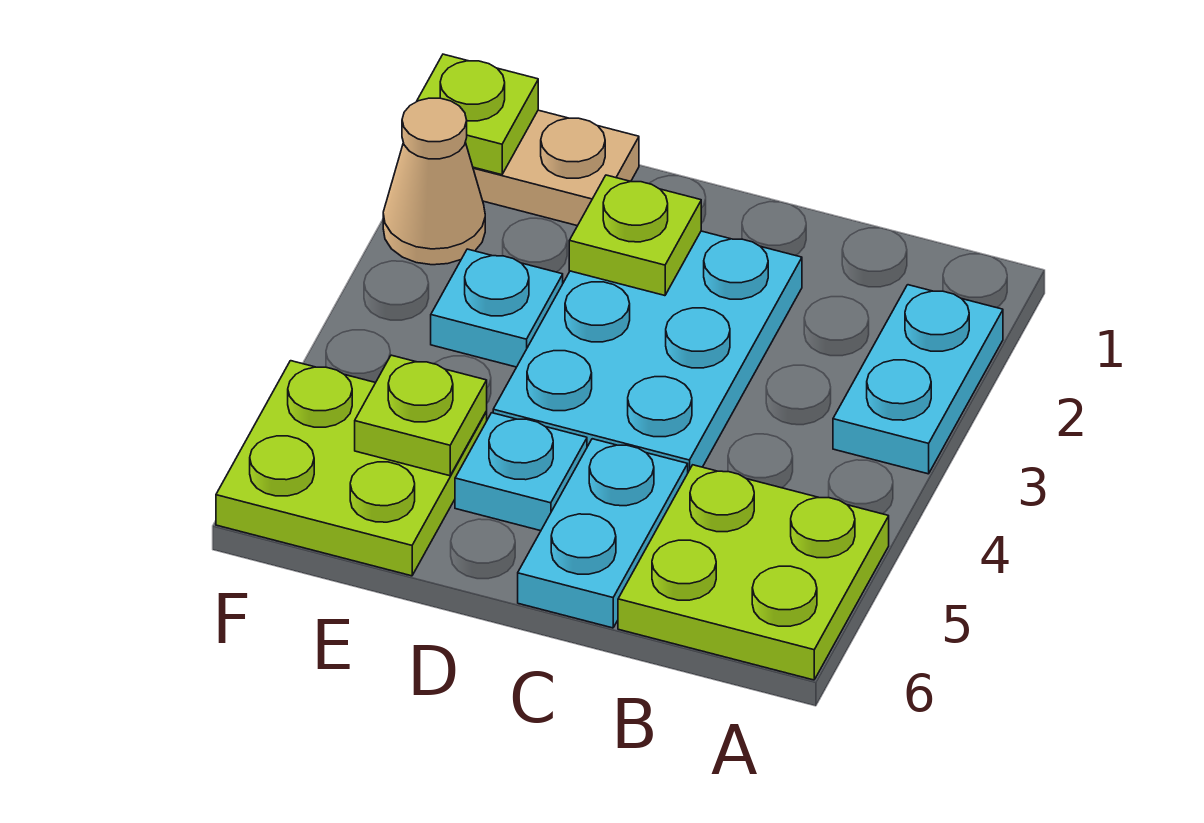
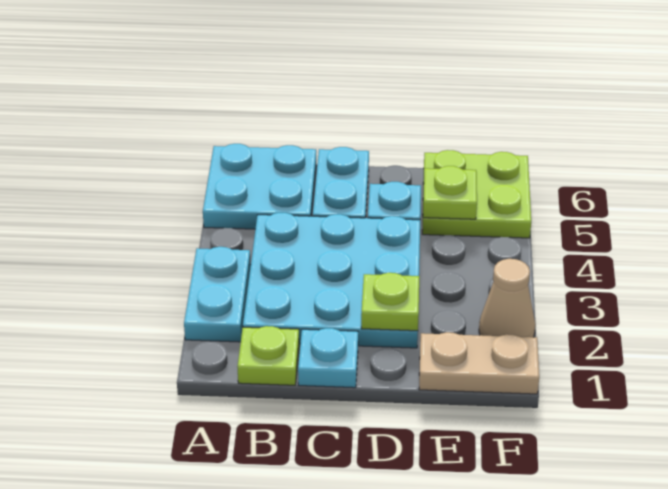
lime plate A5:B6 level 1 -> cyan plate A5:B6 level 1
cyan plate C2:D4 level 1 -> cyan plate B2:D4 level 1
cyan plate E3 level 1 -> cyan plate C1 level 1
lime plate F1 level 2 -> lime plate B1 level 1

